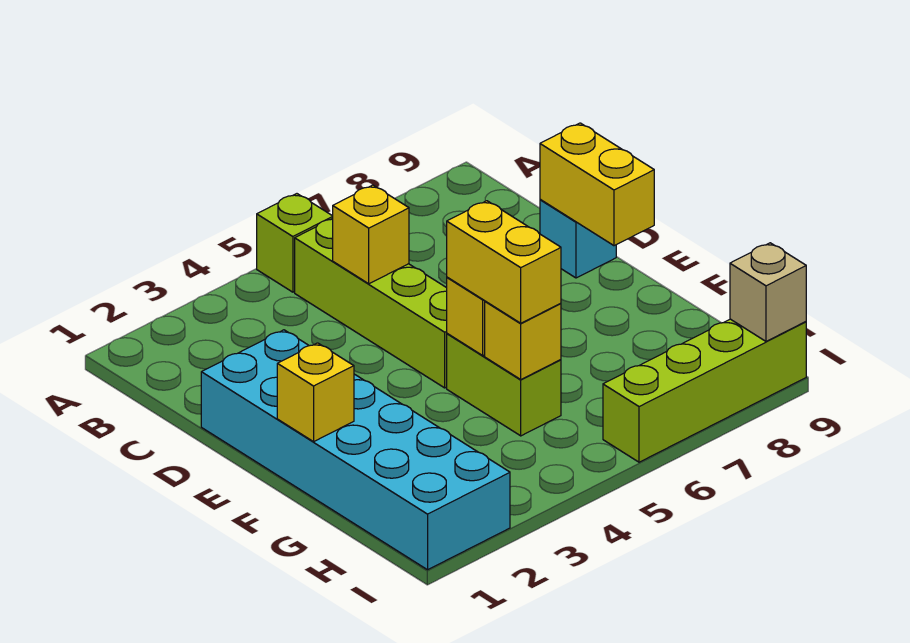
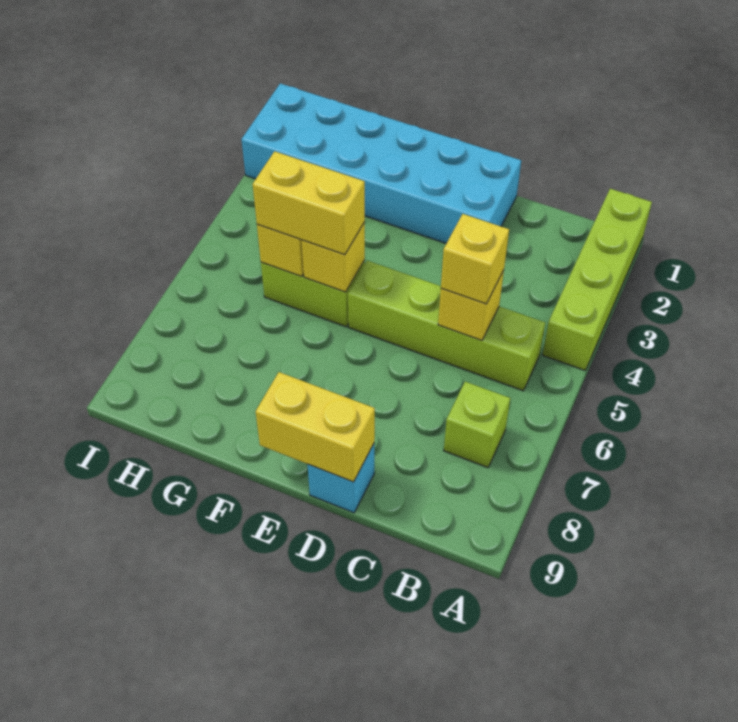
lime brick A5 level 1 -> lime brick B7 level 1
yellow brick F1 level 2 -> yellow brick C5 level 3
lime brick I6:I9 level 1 -> lime brick A1:A4 level 1
tan brick I9 level 2 -> none

